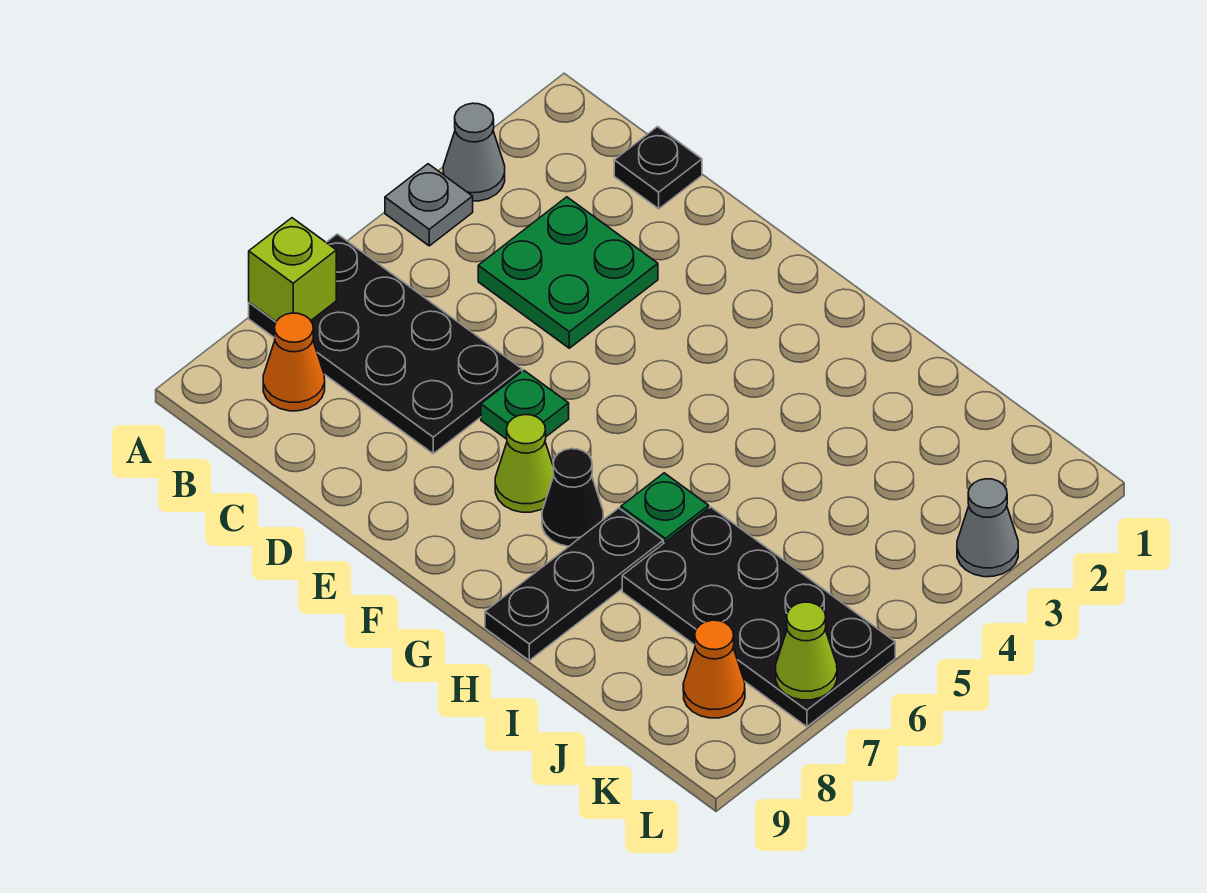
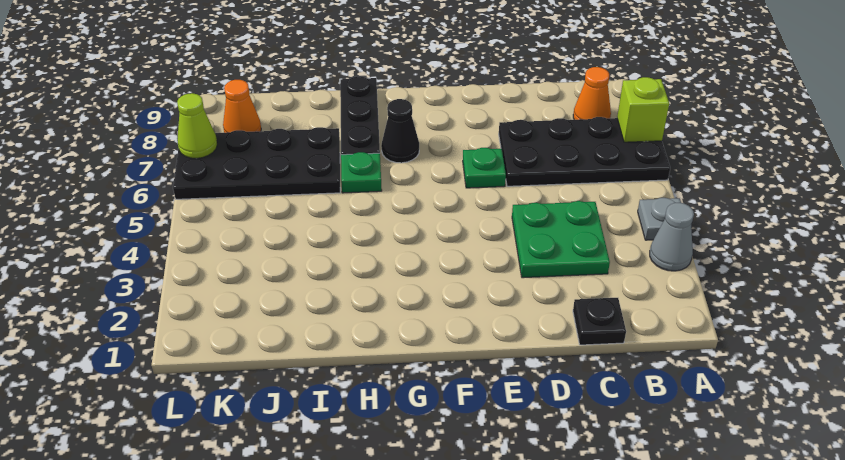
lime cone F7 level 1 -> none
grey cone L3 level 1 -> none

